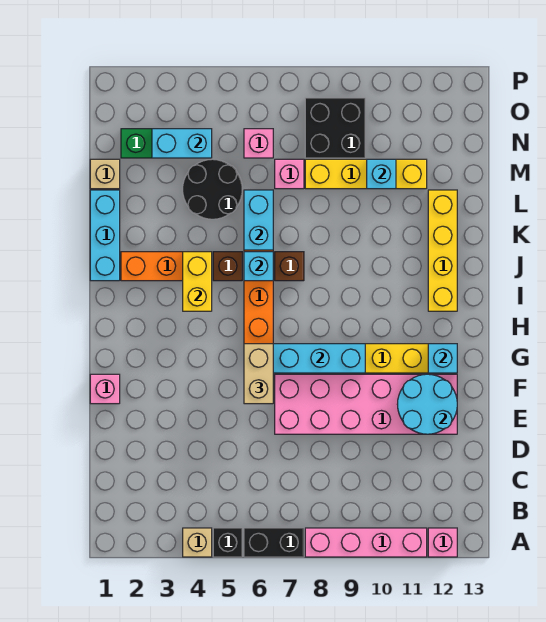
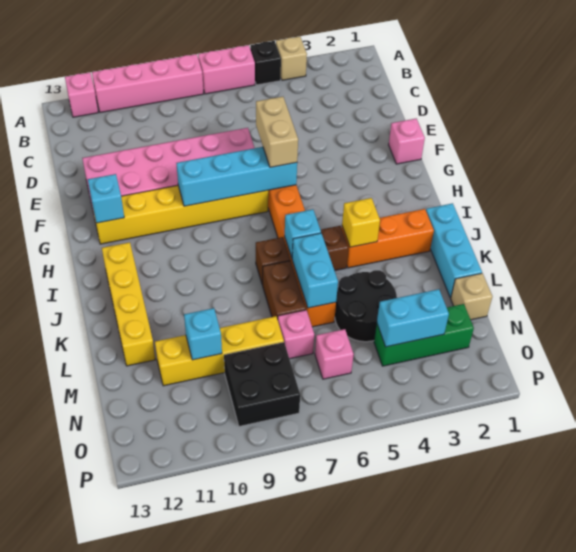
black brick A6:A7 level 1 -> pink brick A6:A7 level 1
cyan round brick E11:F12 level 2 -> none
yellow brick I4:J4 level 2 -> yellow brick J4 level 2
none -> brown brick K7:L7 level 1

